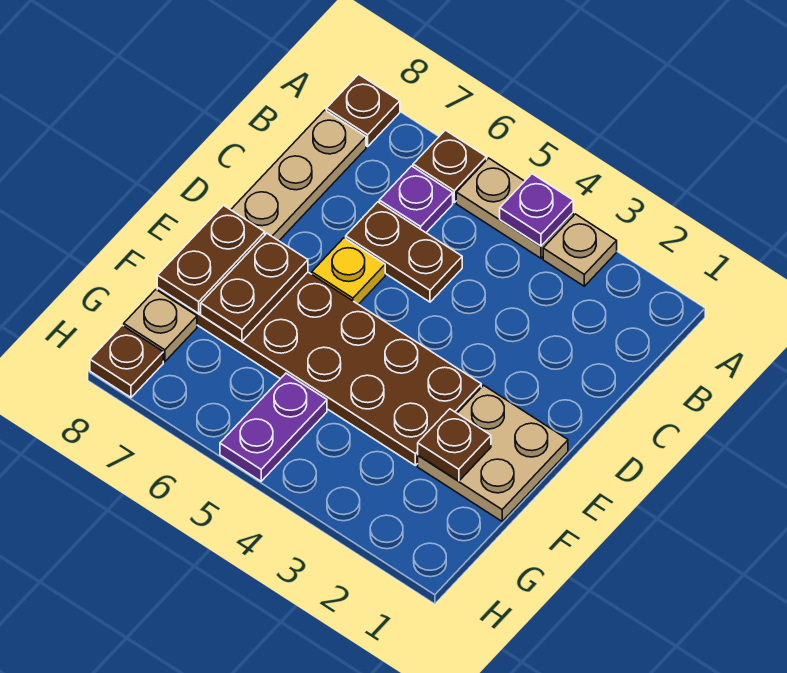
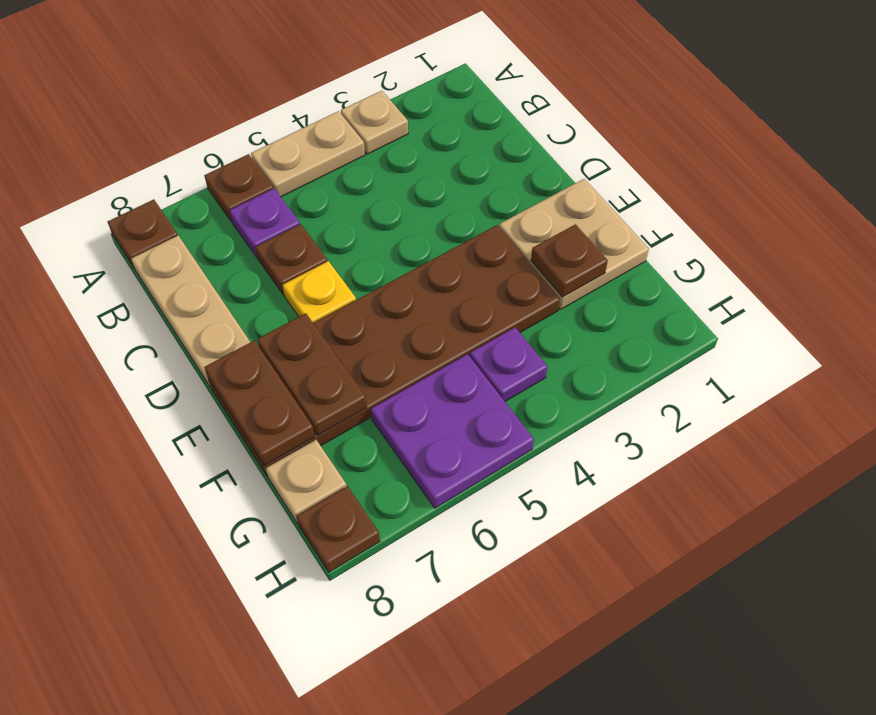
purple plate A4 level 2 -> purple plate G4 level 1
brown plate C5:C6 level 1 -> brown plate C6 level 1
purple plate G5:H5 level 1 -> purple plate G5:H6 level 1

